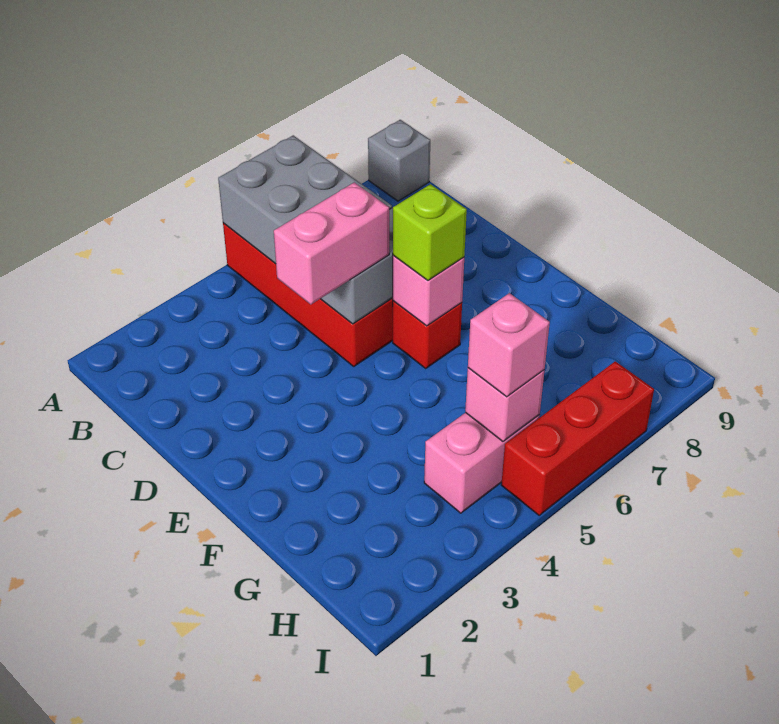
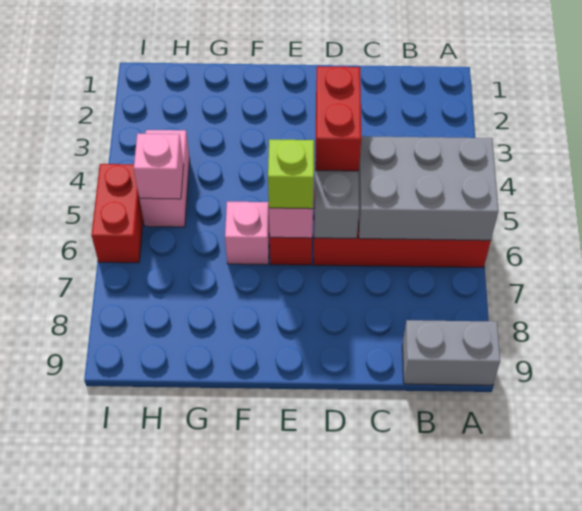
grey brick A9 level 1 -> grey brick A9:B9 level 1
pink brick D4:D5 level 3 -> red brick D4:D5 level 3
pink brick H5 level 3 -> pink brick F6 level 1
red brick I5:I7 level 1 -> red brick I5:I6 level 1

